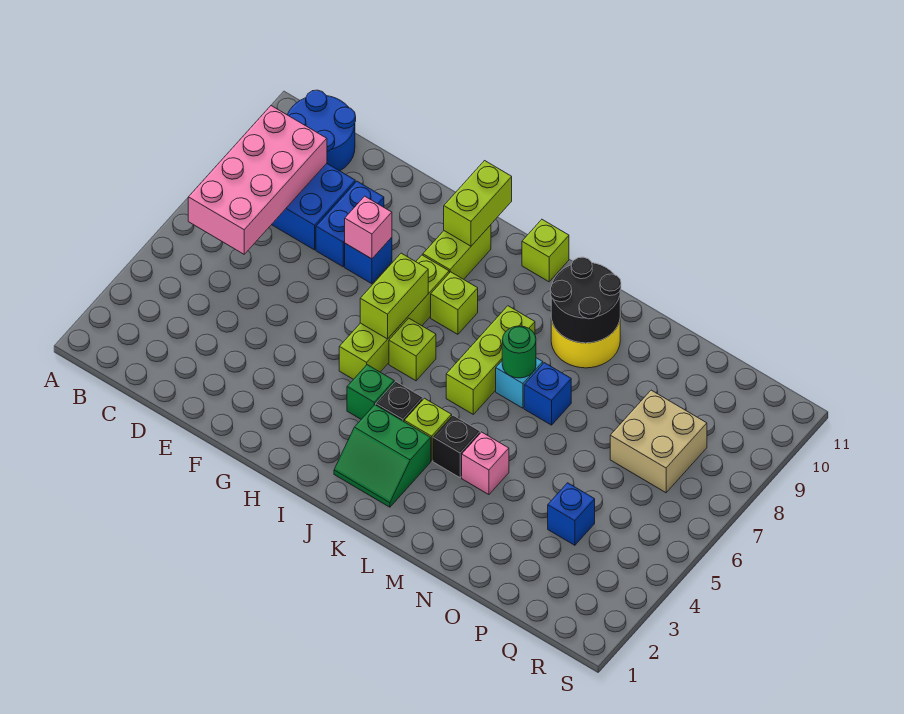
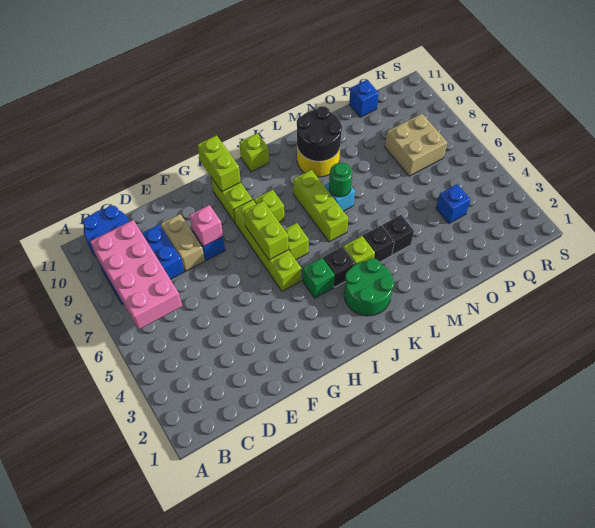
blue brick E8:E9 level 1 -> tan brick E8:E9 level 1
green slope J2:K3 level 1 top 3 -> green round brick J2:K3 level 1
pink brick M4 level 1 -> black brick M4 level 1
blue brick M7 level 1 -> blue brick P11 level 1

